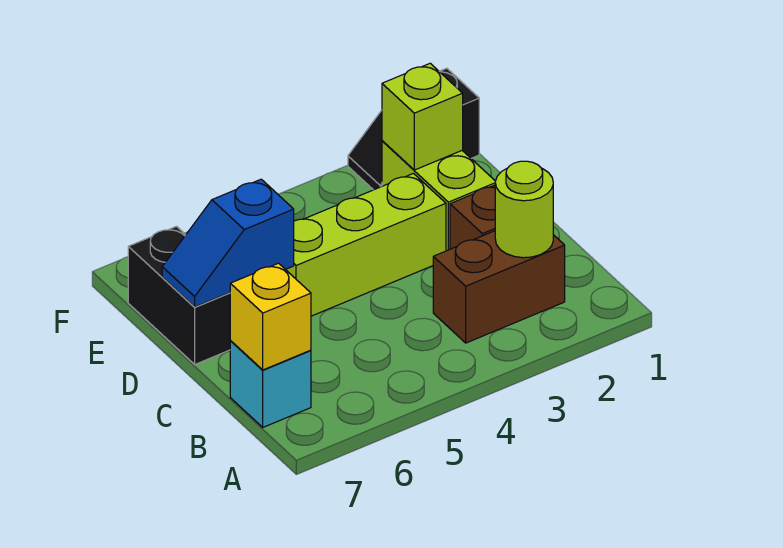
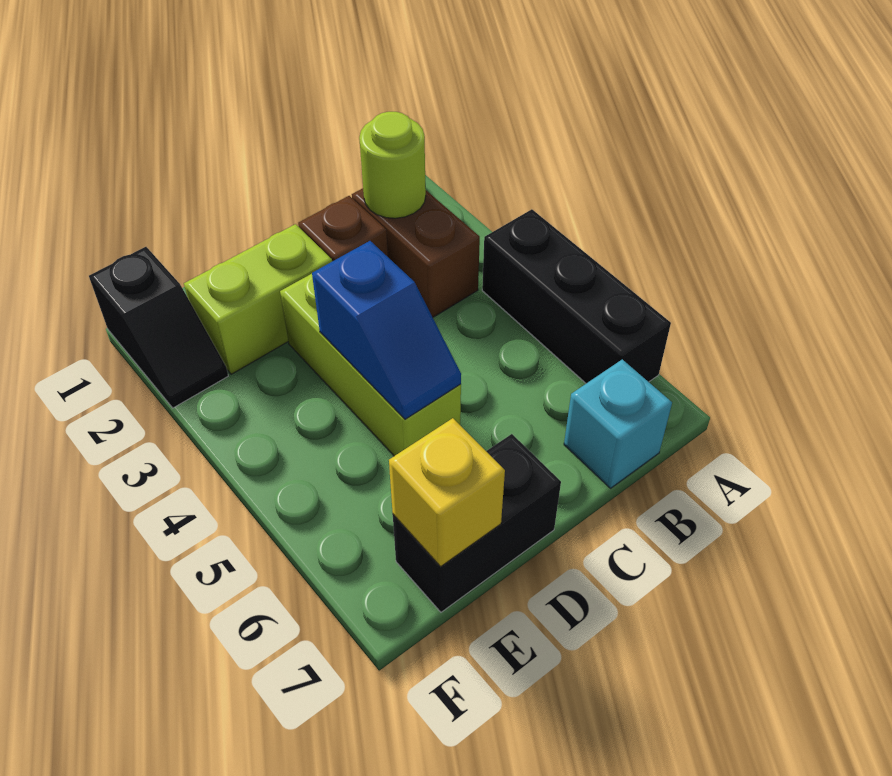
none -> black brick A4:A6 level 1
yellow brick B7 level 2 -> yellow brick E7 level 2
blue slope D6:D7 level 2 top 6 -> blue slope D4:D5 level 2 top 4
lime brick E2 level 2 -> none

